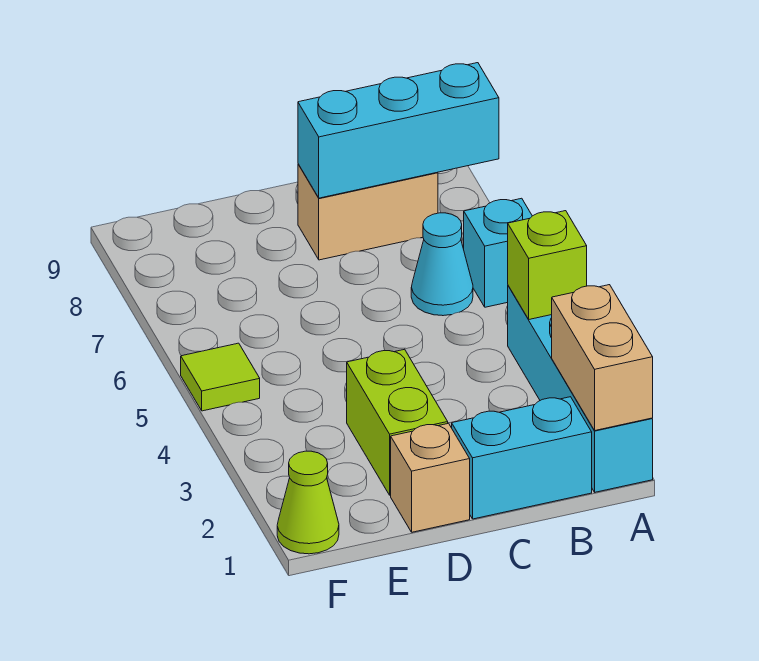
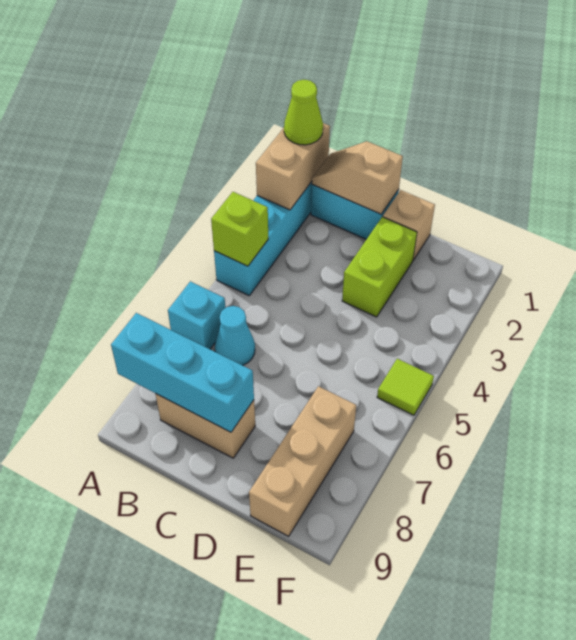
none -> tan slope B1:C1 level 2 top C
none -> tan brick E7:E9 level 1
lime cone F1 level 1 -> lime cone A1 level 3

